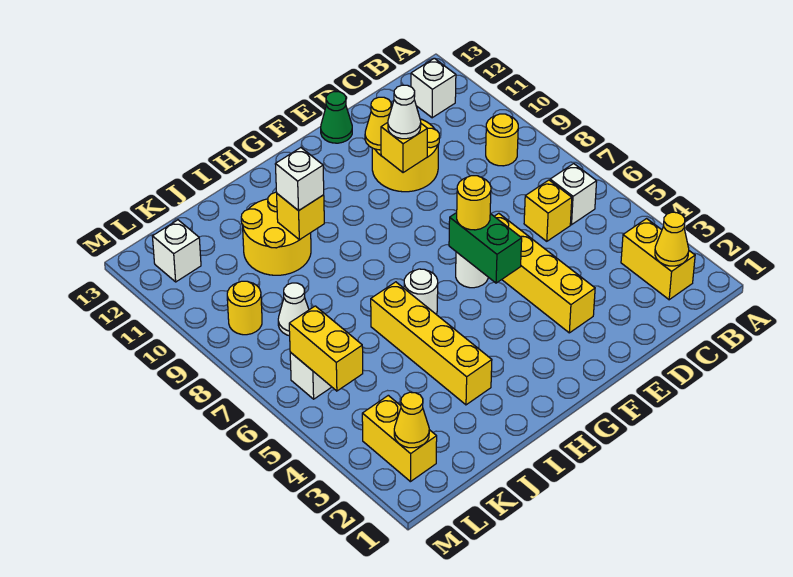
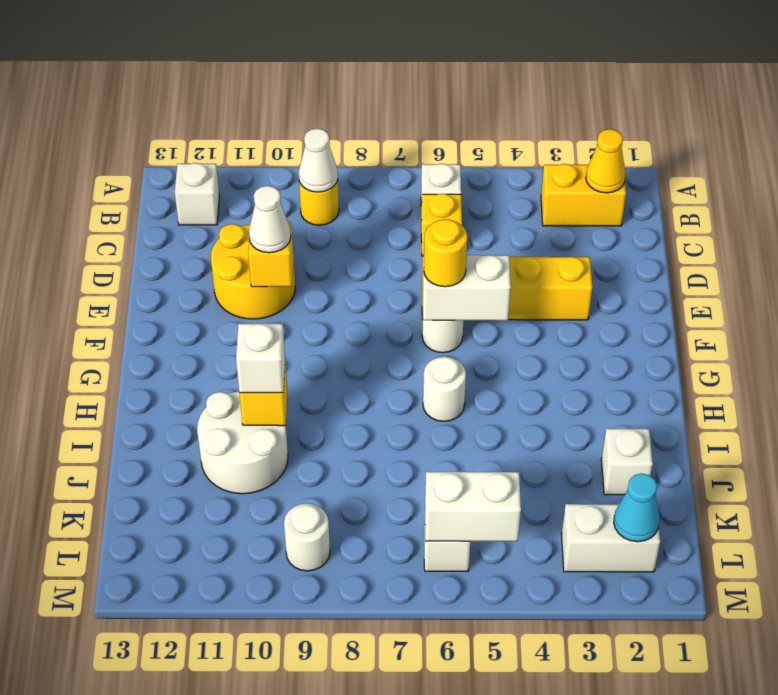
yellow cone E11 level 2 -> none
green cone E13 level 1 -> none
green brick F5:F6 level 2 -> white brick F5:F6 level 2
yellow brick I3:I6 level 1 -> none
yellow round brick I10:J11 level 1 -> white round brick I10:J11 level 1
white cone K8 level 1 -> white cone B9 level 2
yellow brick L2:L3 level 1 -> white brick L2:L3 level 1
yellow cone L2 level 2 -> cyan cone L2 level 2
yellow brick L5:L6 level 2 -> white brick L5:L6 level 2
yellow round brick L9 level 1 -> white round brick L9 level 1
white brick L12 level 1 -> white brick J2 level 1

